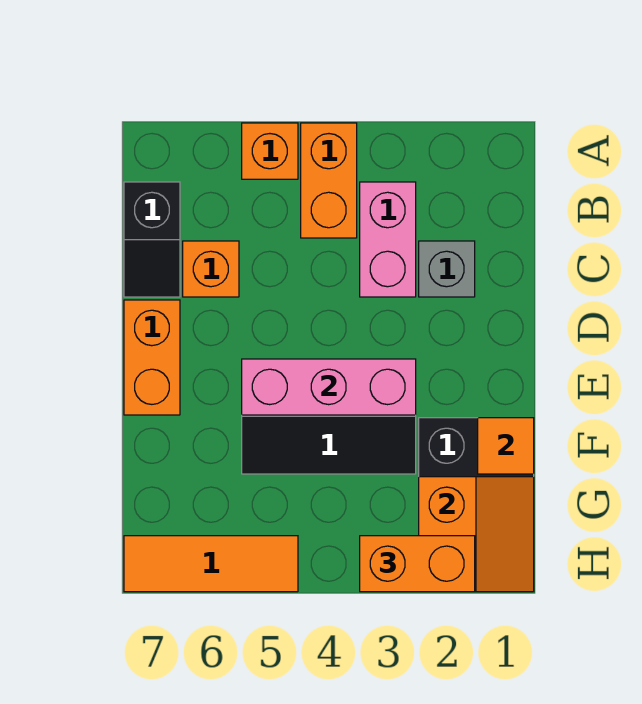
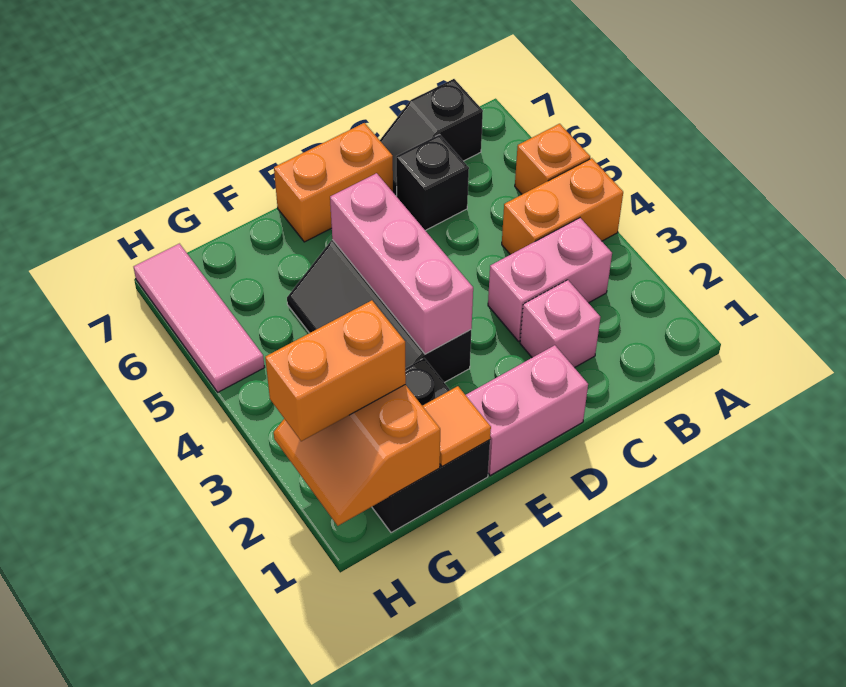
grey brick C2 level 1 -> pink brick C2 level 1
orange brick C6 level 1 -> black brick C6 level 1
none -> pink brick D1:E1 level 1
orange slope G1:H2 level 2 top 2 -> orange slope G1:H2 level 2 top G
orange brick H2:H3 level 3 -> orange brick G2:H2 level 3
orange tile H5:H7 level 1 -> pink tile H5:H7 level 1

